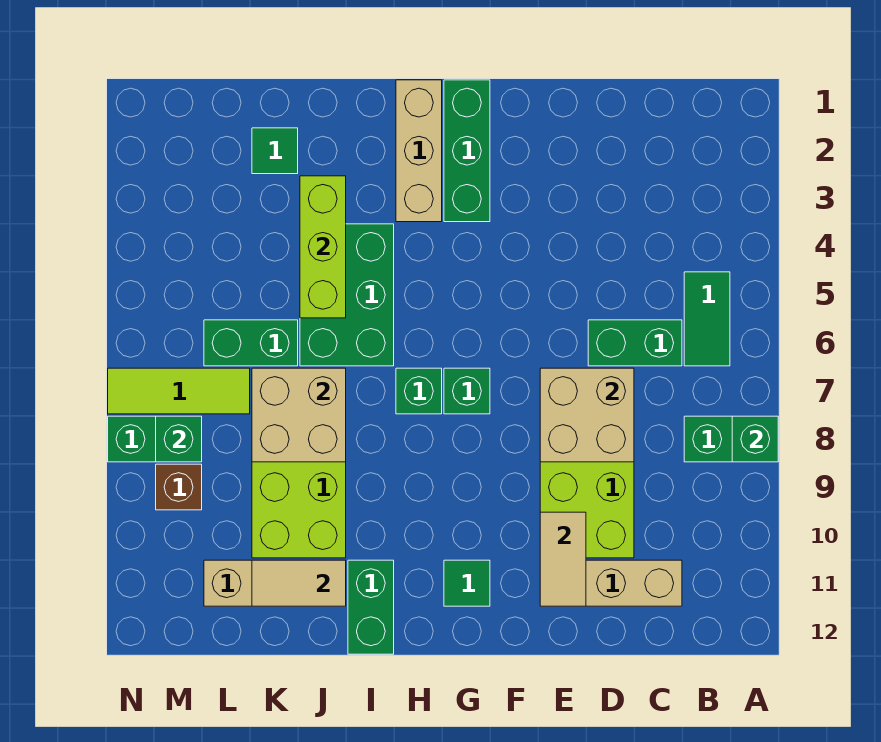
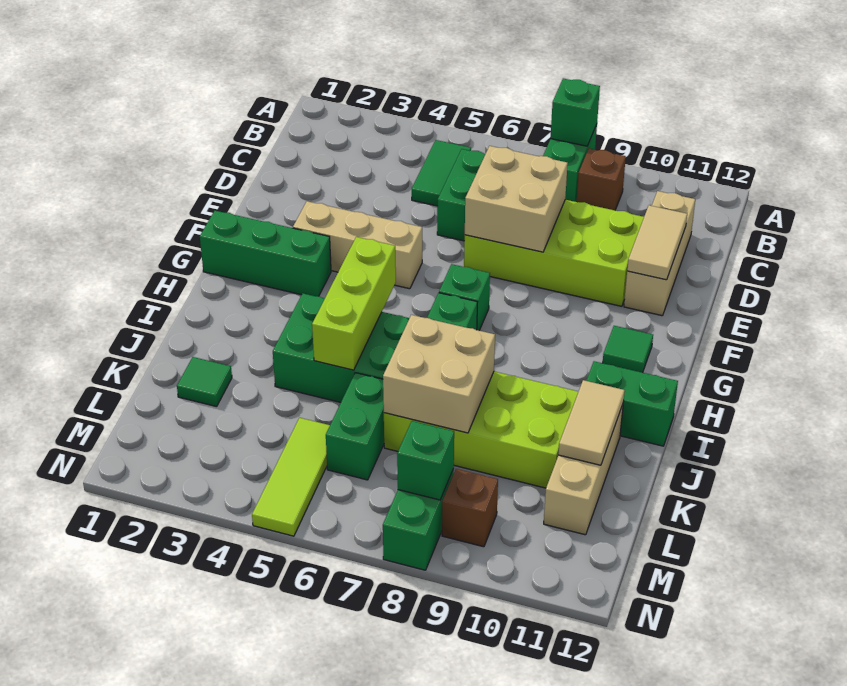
green tile B5:B6 level 1 -> green tile B5:C5 level 1
none -> brown brick B9 level 1
tan tile E10:E11 level 2 -> tan tile D11:E11 level 2
tan brick H1:H3 level 1 -> tan brick F3:F5 level 1
lime brick J3:J5 level 2 -> lime brick H5:J5 level 2
lime tile L7:N7 level 1 -> lime tile L5:N5 level 1

